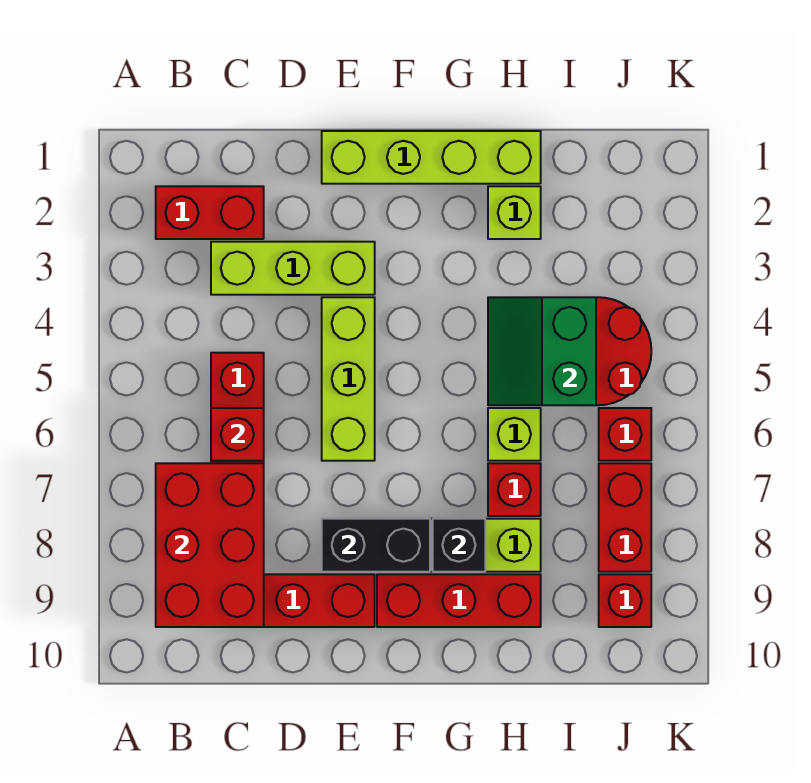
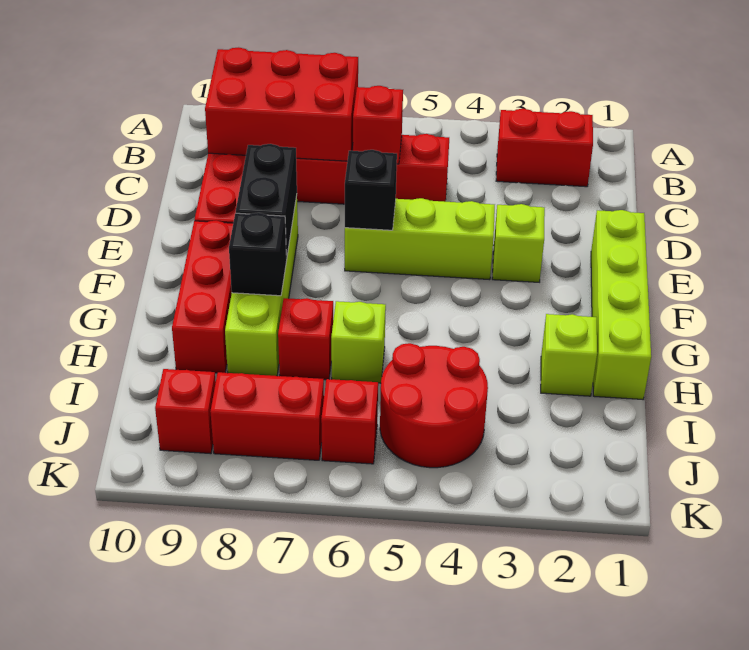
red brick B2:C2 level 1 -> red brick B2:B3 level 1
lime brick C3:E3 level 1 -> lime brick E3 level 1
none -> black brick E6 level 2
green slope H4:I5 level 2 top I -> none

